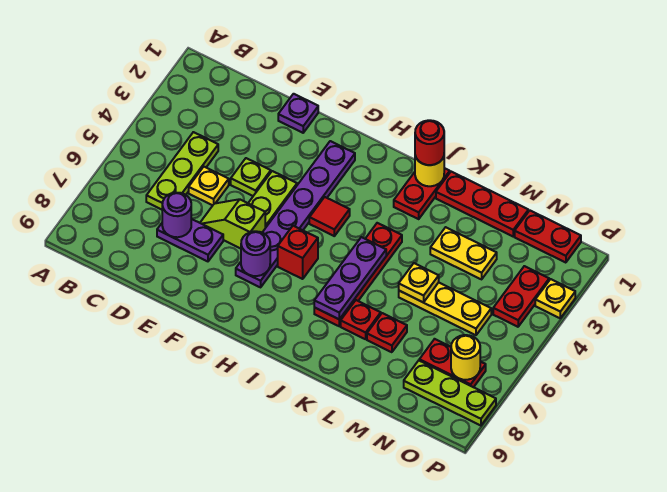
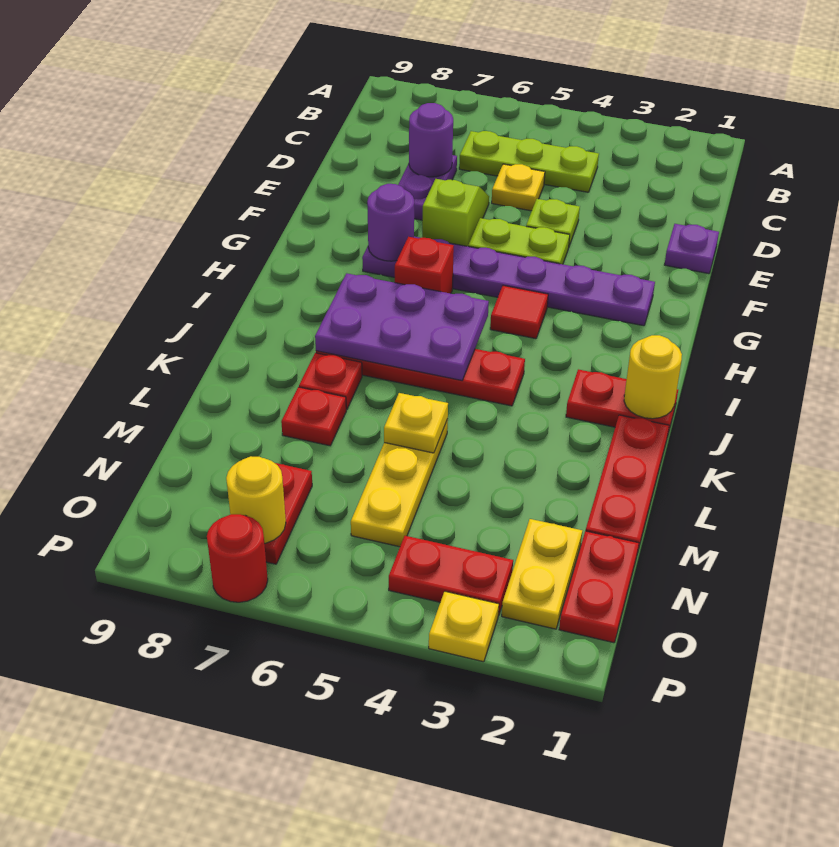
red round brick J1 level 3 -> red round brick P7 level 1
purple plate J5:J7 level 2 -> purple plate I5:J7 level 2
yellow plate L3:M3 level 1 -> yellow plate N2:O2 level 1
lime plate N8:P8 level 1 -> none

